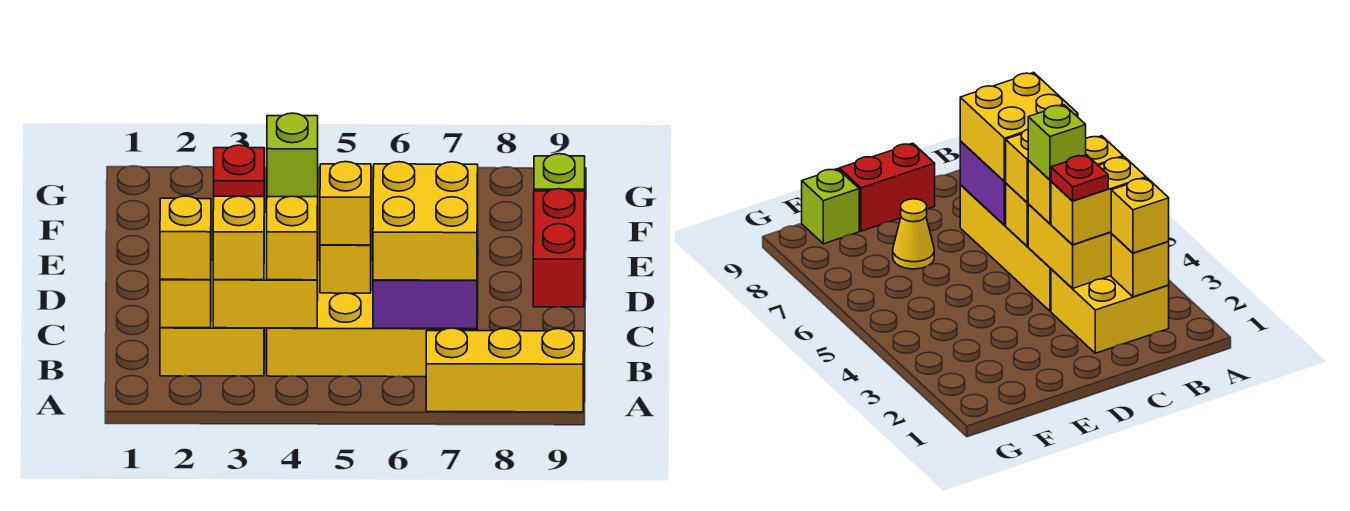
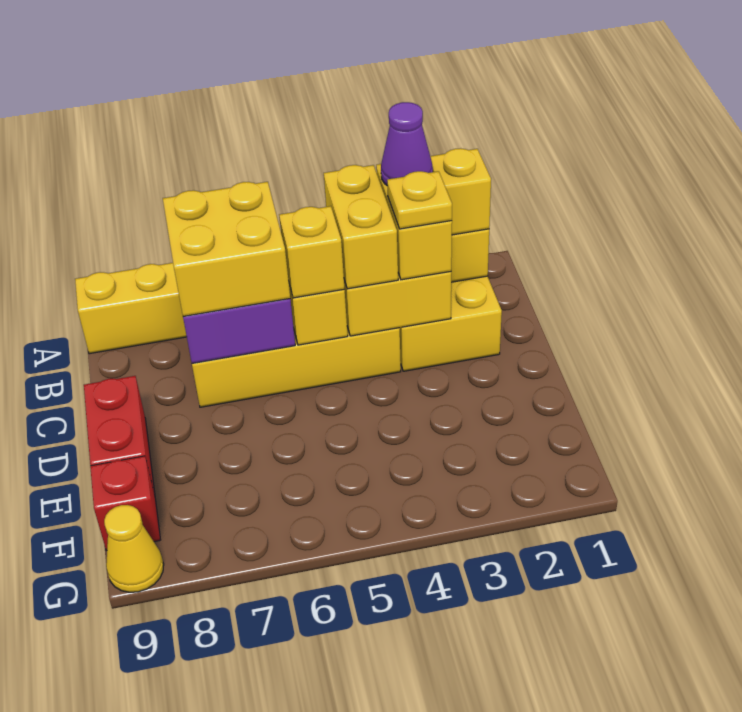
none -> purple cone B3 level 4
red plate C3 level 4 -> yellow plate C3 level 4
lime brick C4 level 4 -> none
yellow cone E7 level 1 -> yellow cone G9 level 1
lime brick F9 level 1 -> red brick F9 level 1

